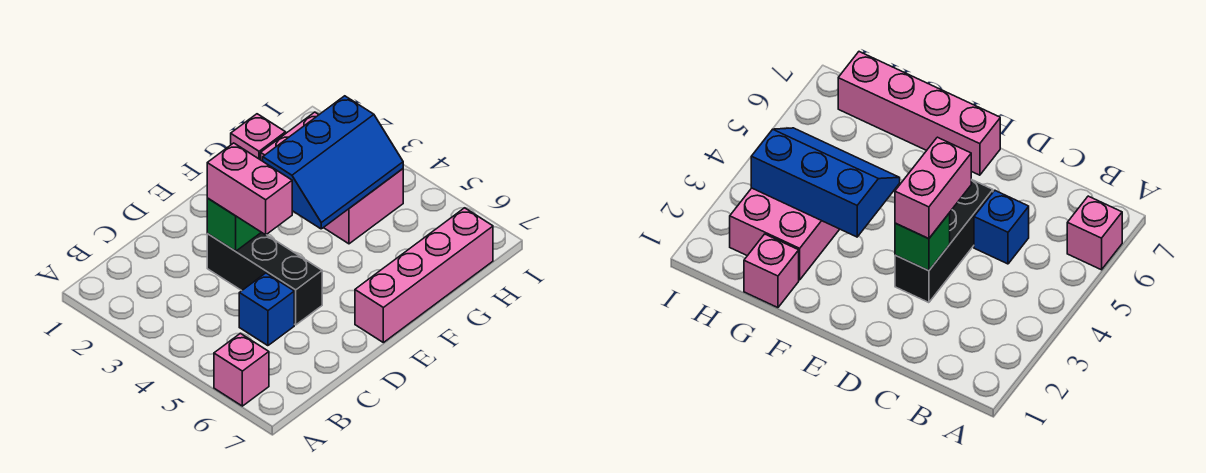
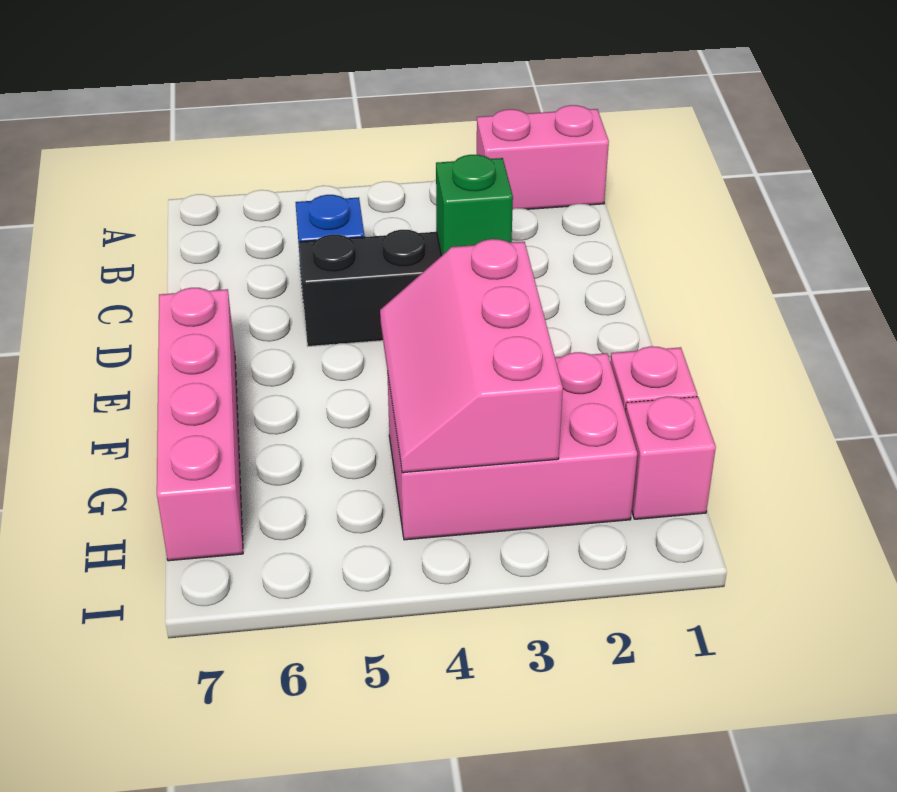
pink brick A6 level 1 -> pink brick H1 level 1
pink brick D3:D4 level 3 -> pink brick A1:A2 level 1
blue slope F3:H4 level 2 top 3 -> pink slope F3:H4 level 2 top 3

